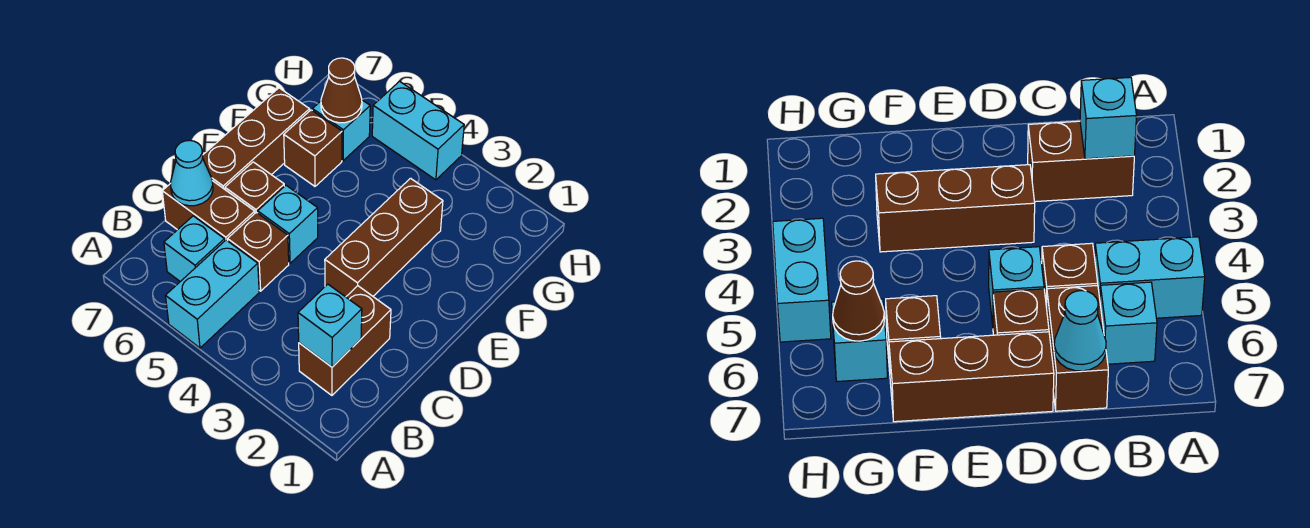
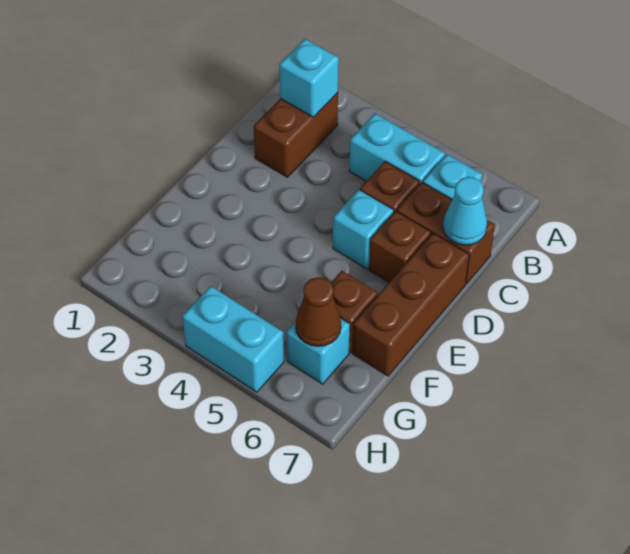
cyan brick A5:B5 level 1 -> cyan brick B4:B5 level 1
brown brick D3:F3 level 1 -> none

